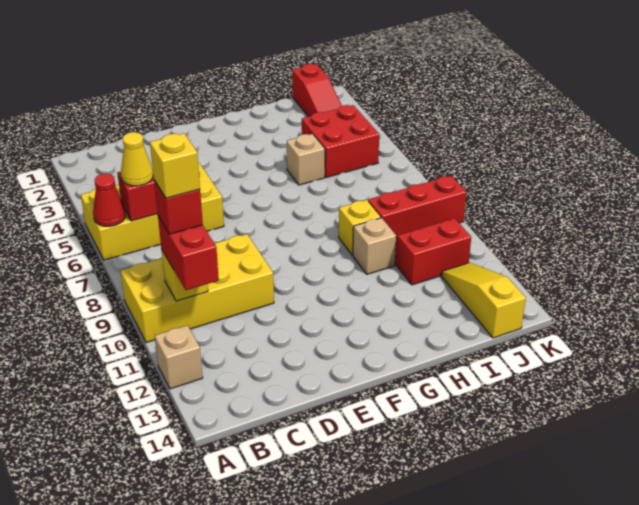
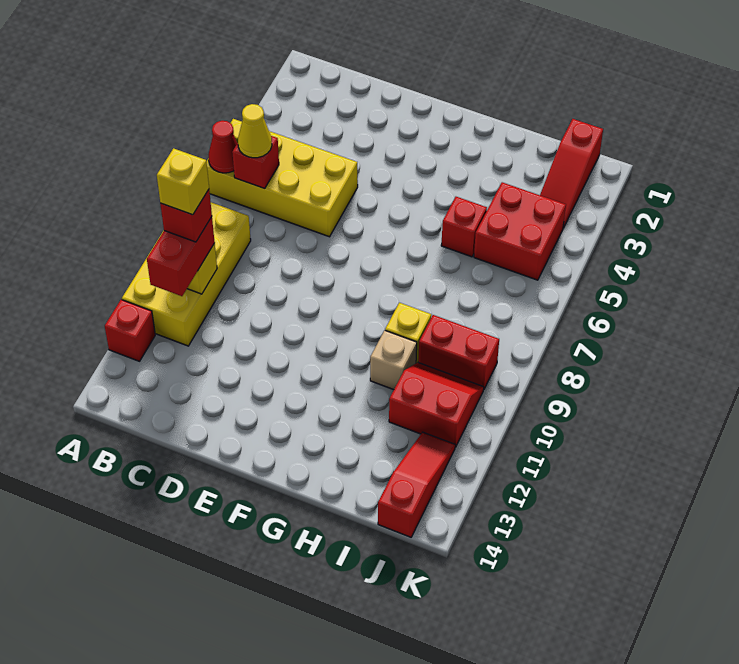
yellow brick A9:D10 level 1 -> yellow brick A8:B11 level 1
tan brick A12 level 1 -> red brick A12 level 1
tan brick H5 level 1 -> red brick H5 level 1
red brick I9:K9 level 1 -> red brick I9:J9 level 1
yellow slope J12:J14 level 1 top 14 -> red slope J12:J14 level 1 top 14

